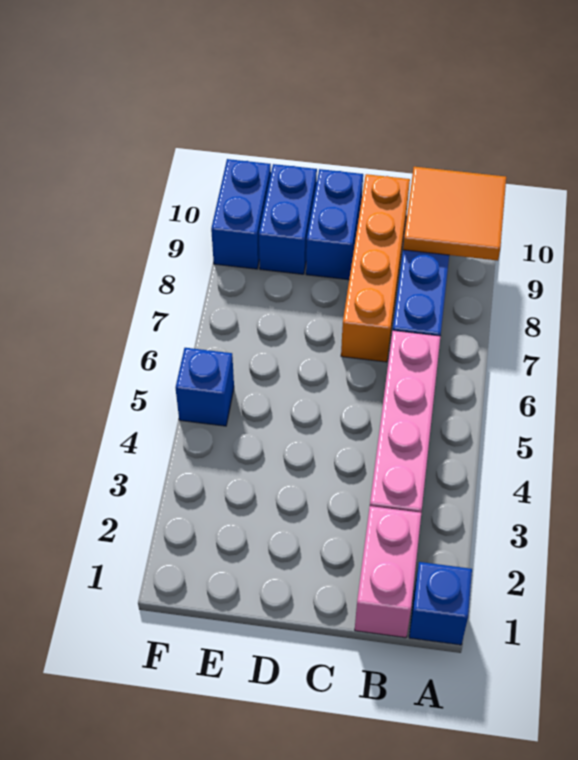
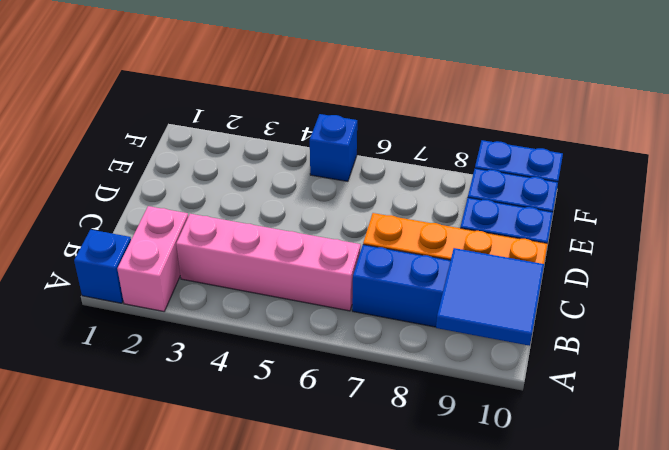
orange tile A9:B10 level 2 -> blue tile A9:B10 level 2
pink brick B1:B2 level 1 -> pink brick A2:B2 level 1

